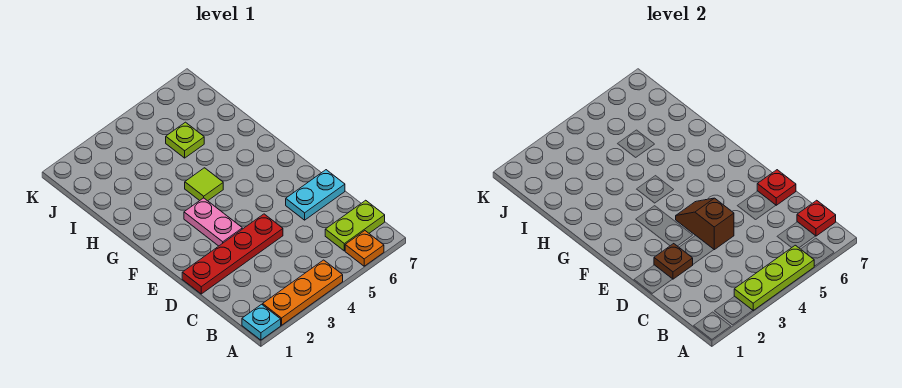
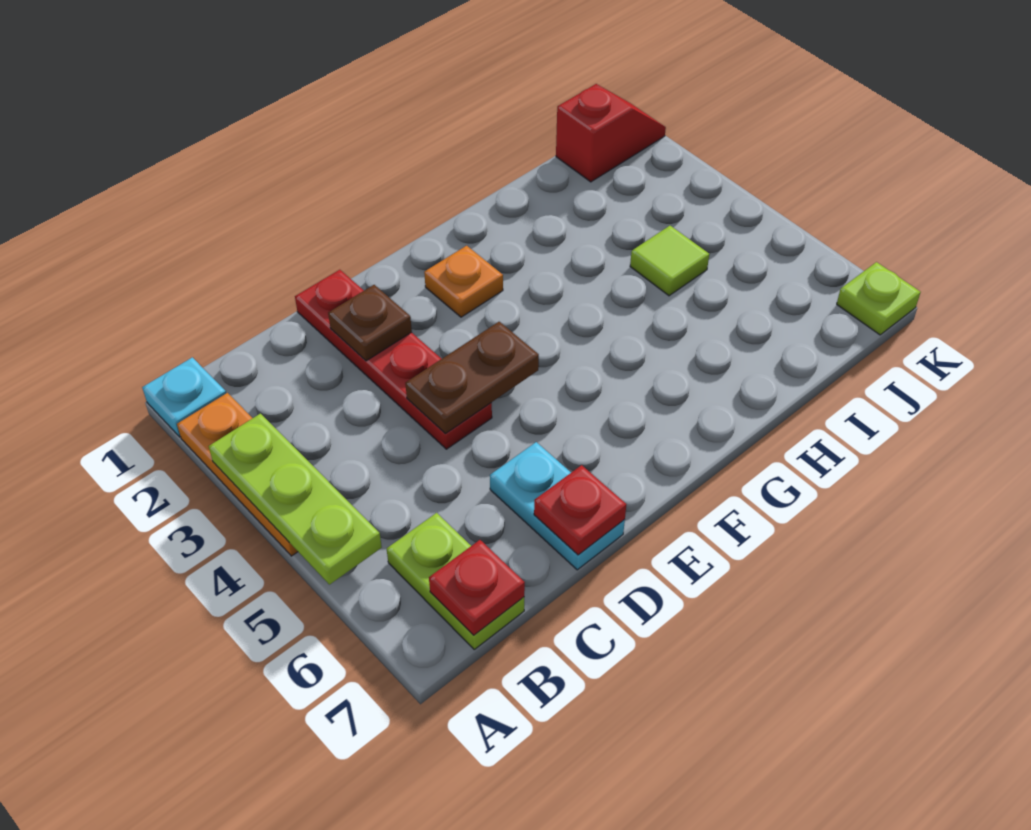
orange plate A6 level 1 -> orange plate F2 level 1
brown slope D4:E4 level 2 top D -> brown plate D4:E4 level 2
pink plate E3:F3 level 1 -> none
lime tile G4 level 1 -> lime tile I4 level 1
lime plate I5 level 1 -> lime plate K7 level 1
none -> red slope J1:K1 level 1 top J

